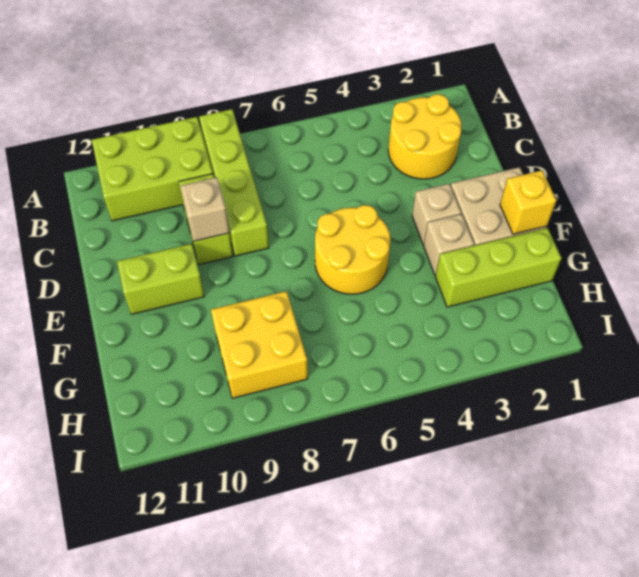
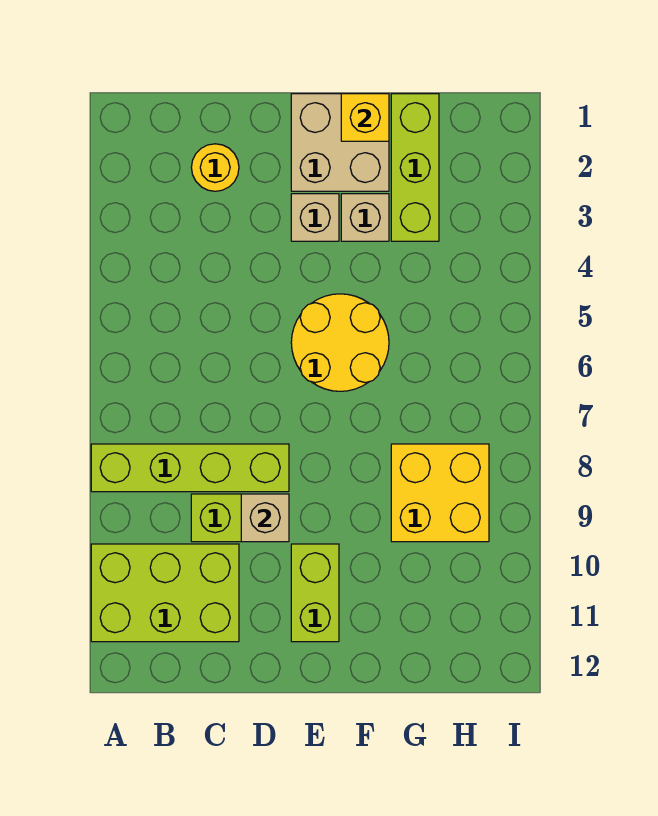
lime brick A9:B11 level 1 -> lime brick A10:C11 level 1
yellow round brick B2:C3 level 1 -> yellow round brick C2 level 1

